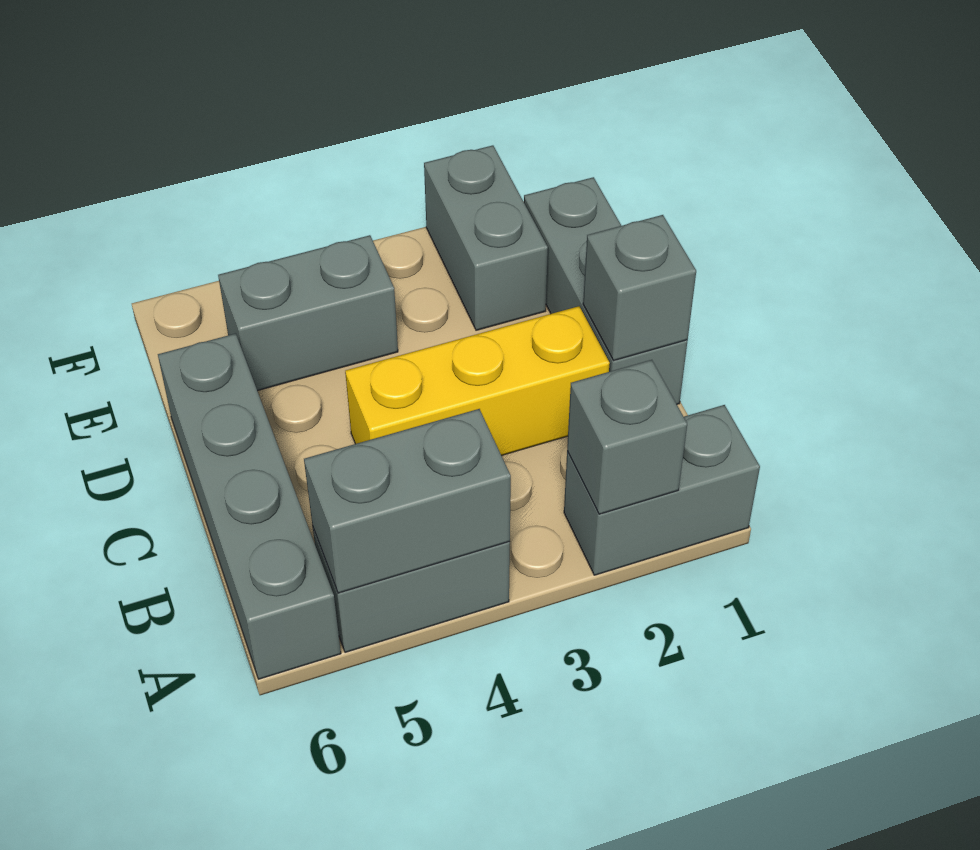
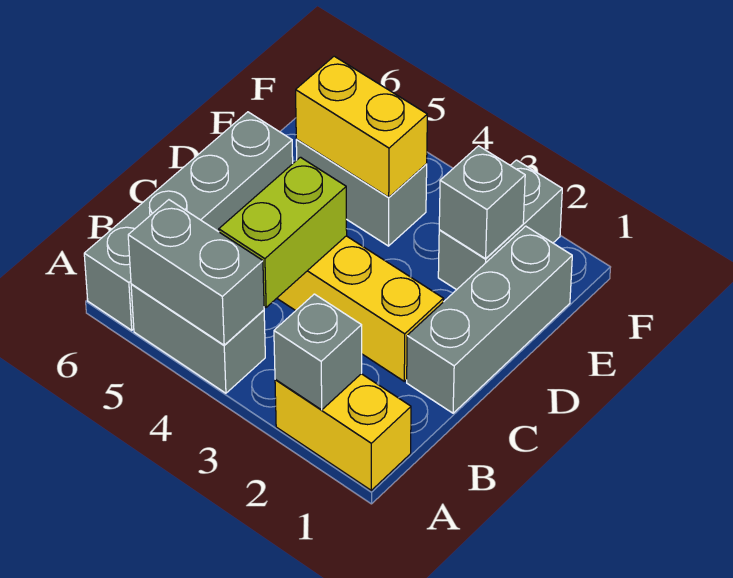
grey brick A1:A2 level 1 -> yellow brick A1:A2 level 1
none -> lime brick B4:C4 level 2
grey brick C1 level 2 -> grey brick E2 level 2
none -> yellow brick E4:E5 level 2

